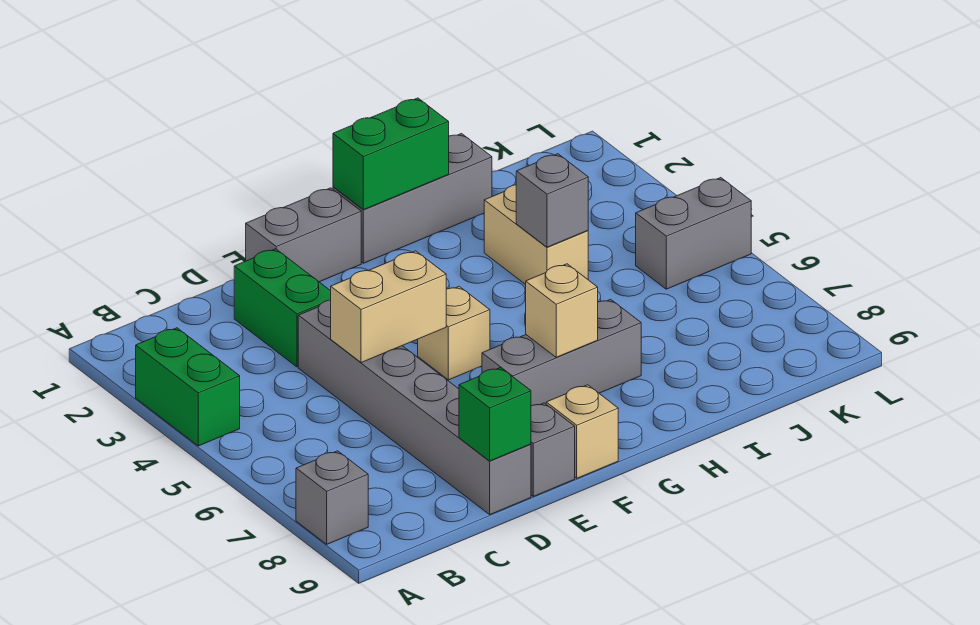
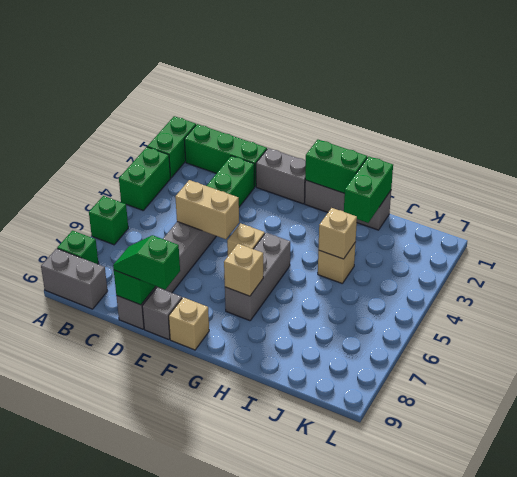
none -> green brick A1:A2 level 1
none -> green brick A6 level 1
grey brick A8 level 1 -> green brick A8 level 1
none -> green brick B1:D1 level 1
none -> green slope D9:E9 level 3 top E
grey brick F7:H7 level 1 -> grey brick G5:G7 level 1
none -> green brick I1:I2 level 2
tan brick I3:I4 level 1 -> tan brick I4 level 1
grey brick I4 level 2 -> tan brick I4 level 2
grey brick K5:L5 level 1 -> grey brick A9:B9 level 1

